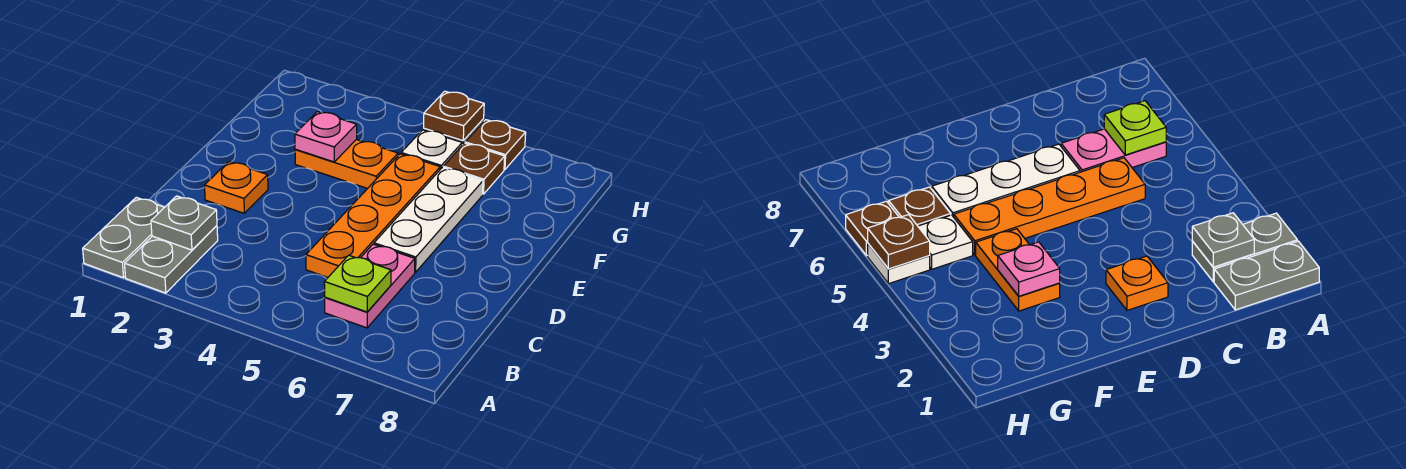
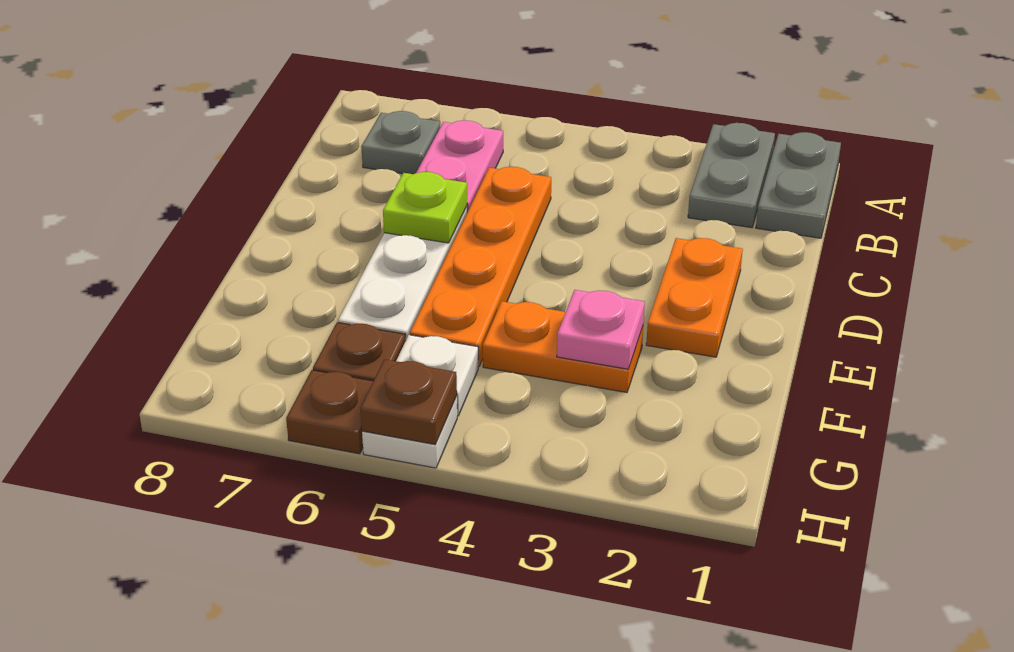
grey plate B2 level 2 -> grey plate B7 level 1
lime plate B6 level 2 -> lime plate D6 level 2
orange plate D2 level 1 -> orange plate D2:E2 level 1

